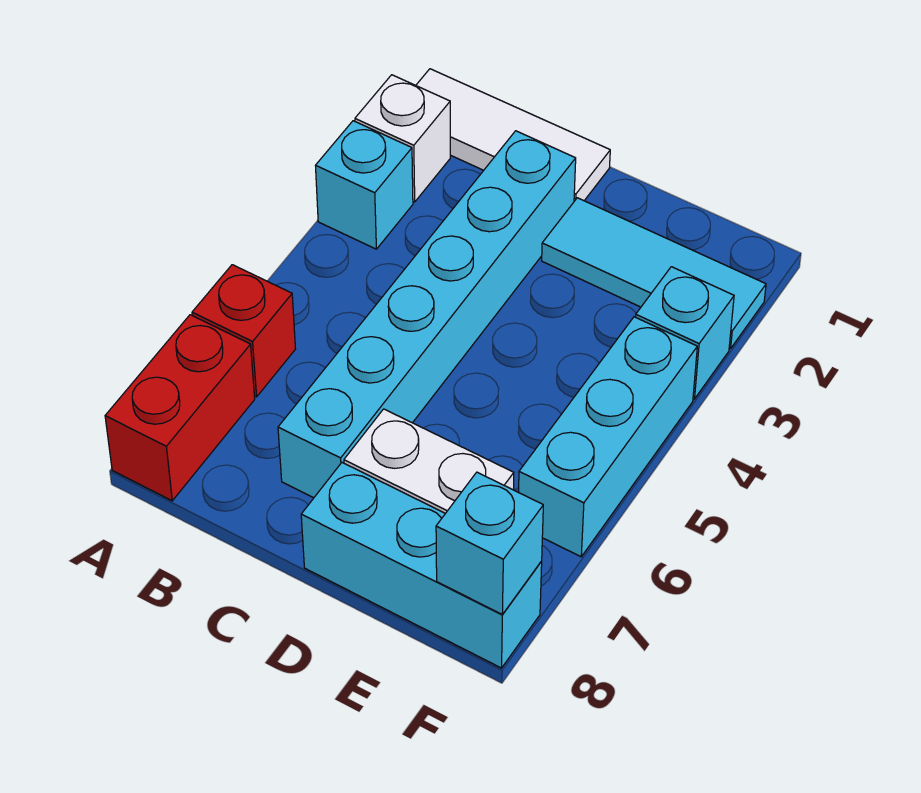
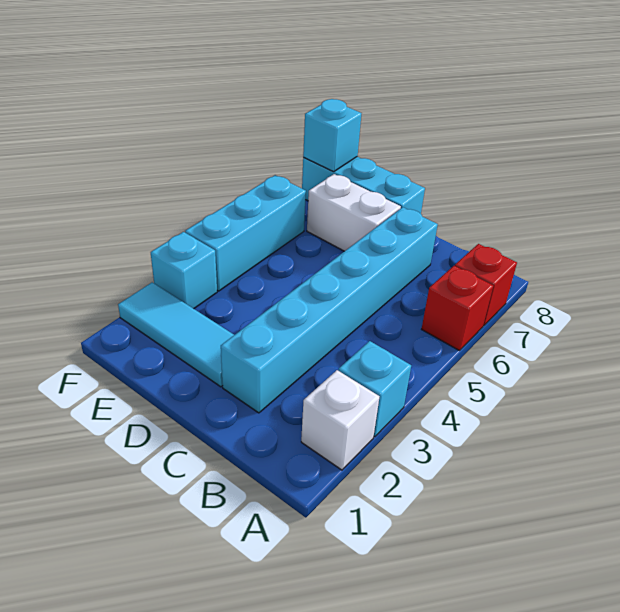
white tile A1:C1 level 1 -> none
red brick A7:A8 level 1 -> red brick A7 level 1

